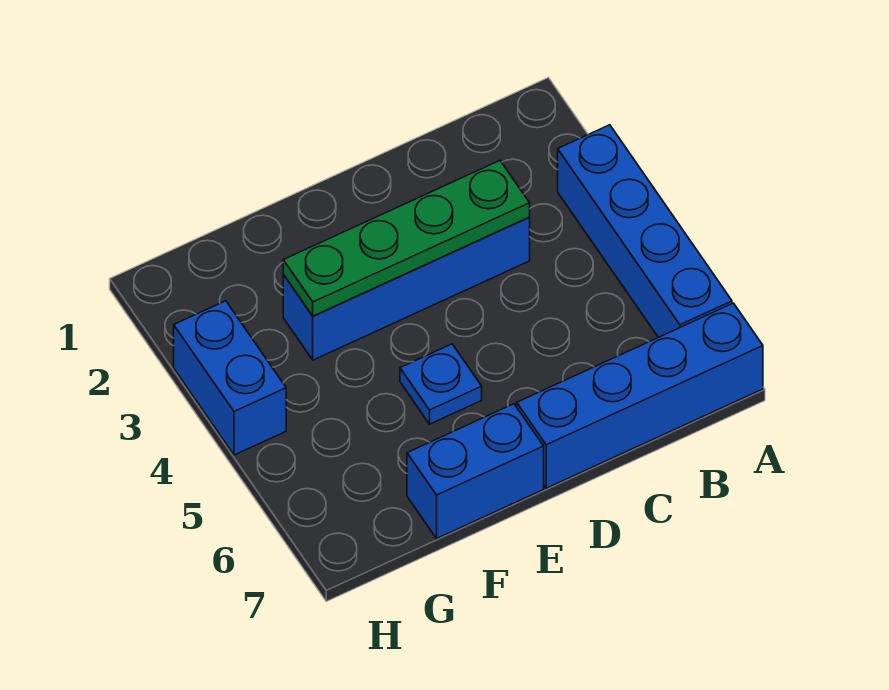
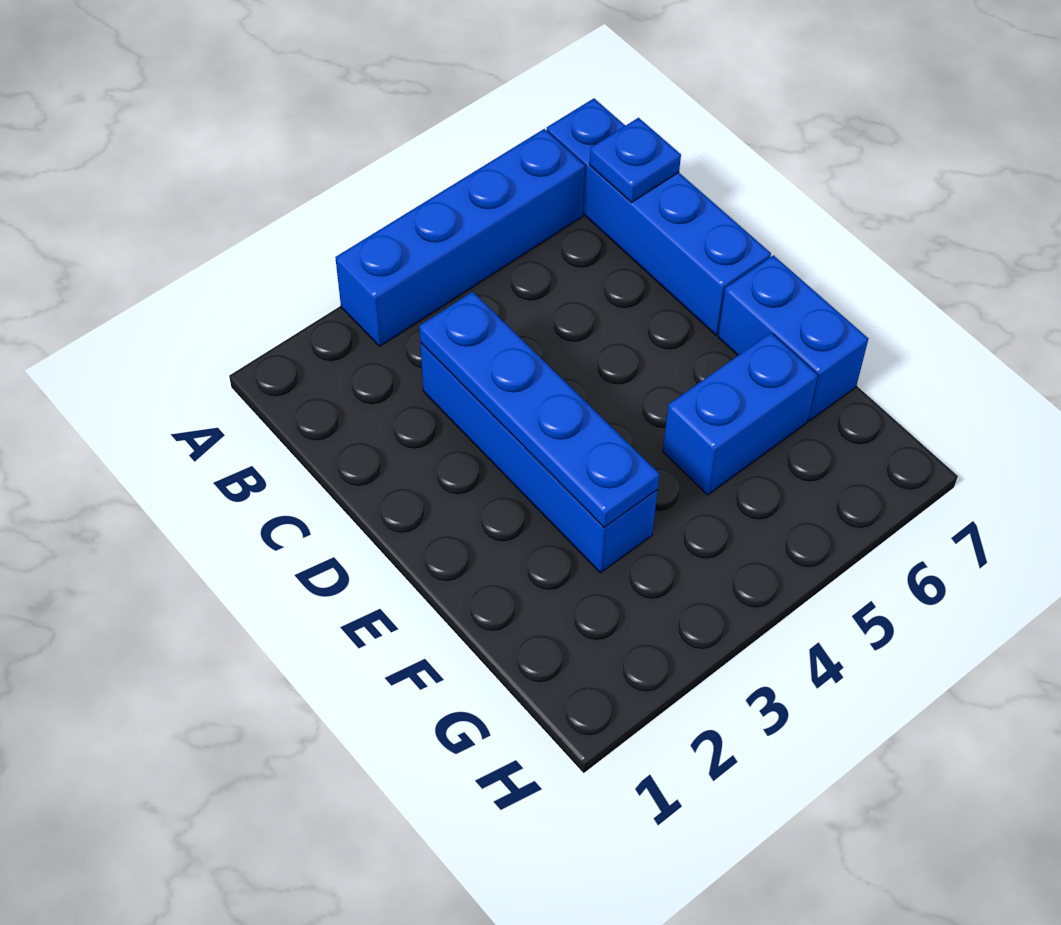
green plate C3:F3 level 2 -> blue plate C3:F3 level 2
blue plate E5 level 1 -> blue plate B7 level 2
blue brick H3:H4 level 1 -> blue brick F5:F6 level 1

